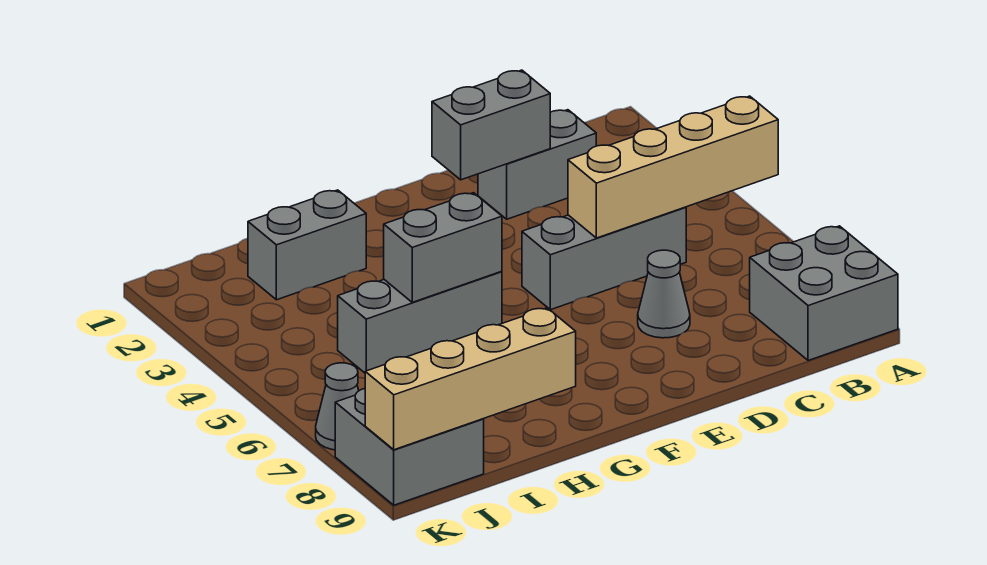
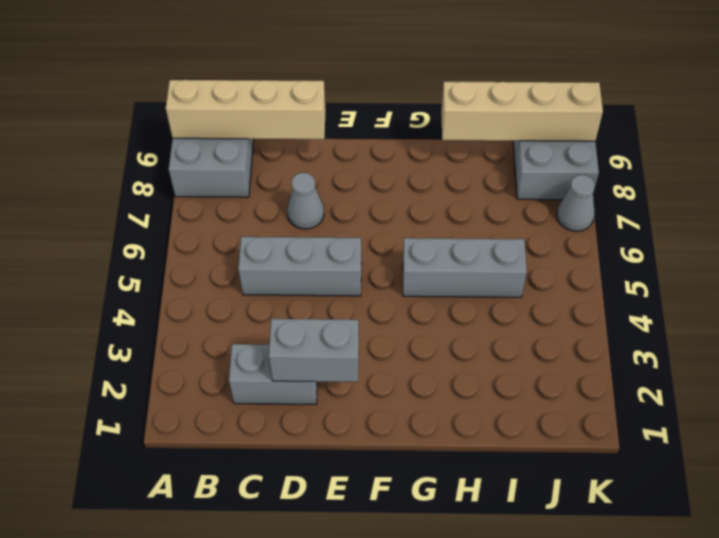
tan brick A5:D5 level 2 -> tan brick A9:D9 level 2
grey brick G5:H5 level 2 -> none
grey brick H2:I2 level 1 -> none

